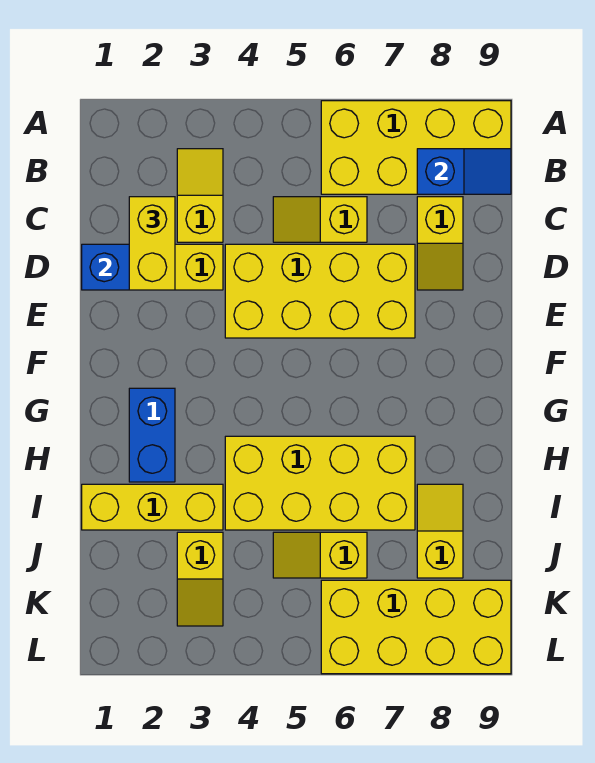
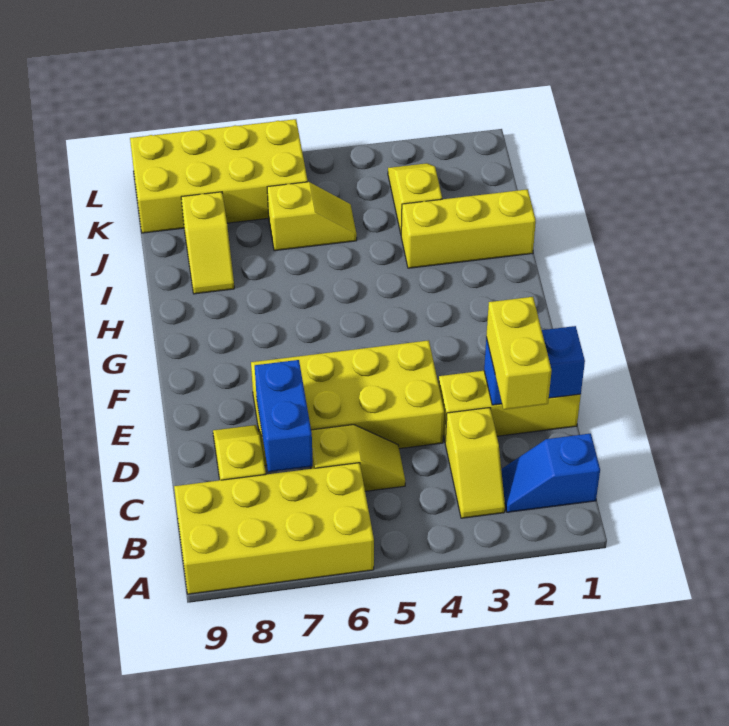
blue slope B8:B9 level 2 top 8 -> blue slope B1:B2 level 1 top 1
blue brick G2:H2 level 1 -> blue brick C7:D7 level 2
yellow brick H4:I7 level 1 -> none

